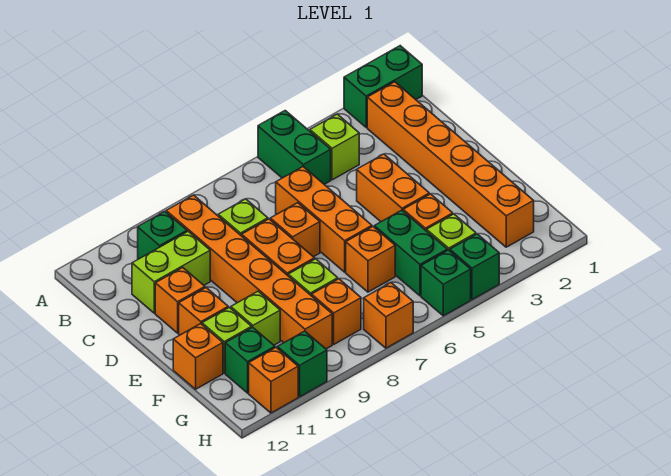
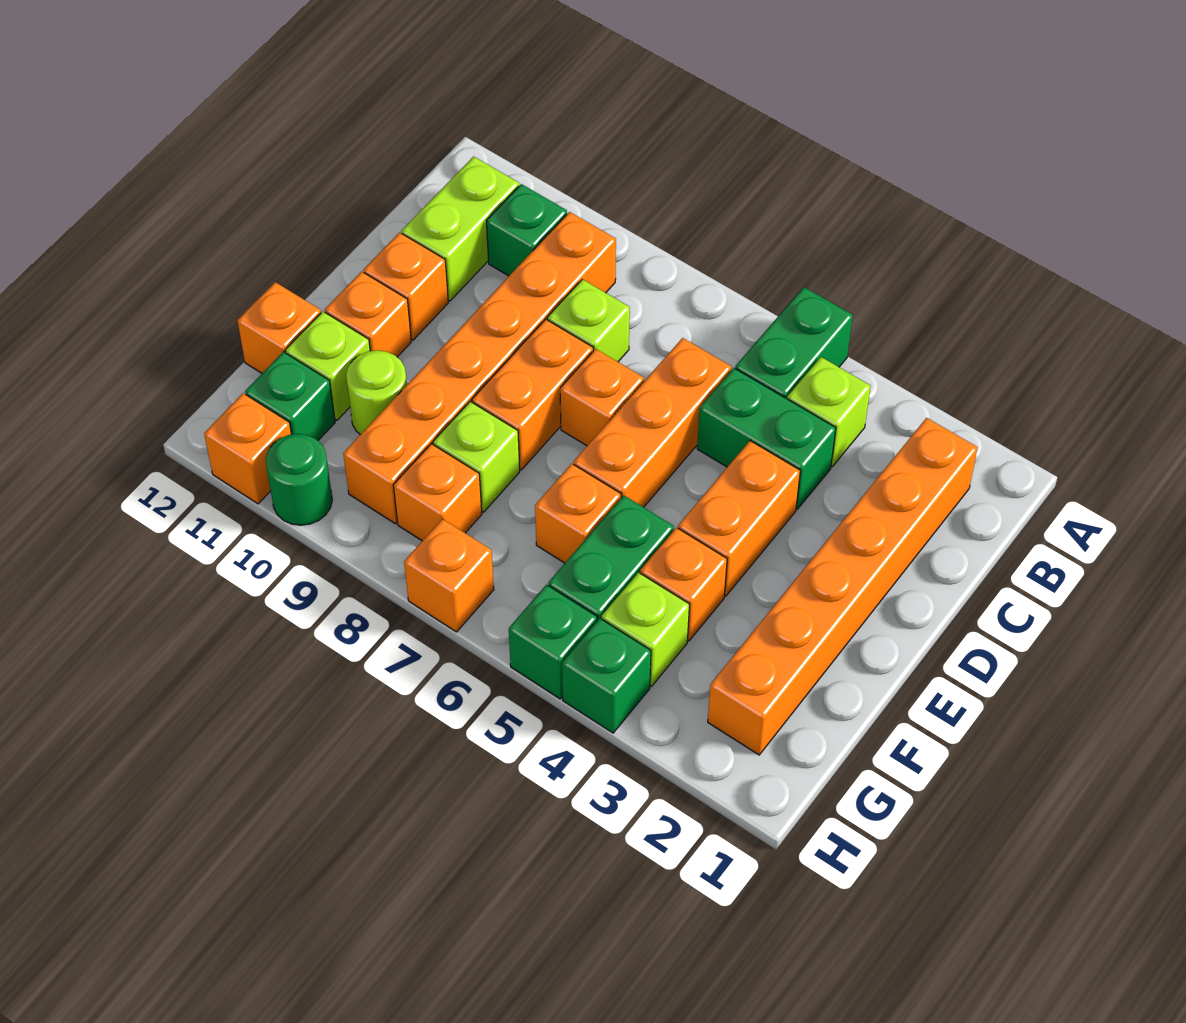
green brick A1:A2 level 1 -> green brick C4:C5 level 1
lime brick C10:C11 level 1 -> lime brick B11:C11 level 1
lime brick F10 level 1 -> lime round brick F10 level 1
green brick H10 level 1 -> green round brick H10 level 1

